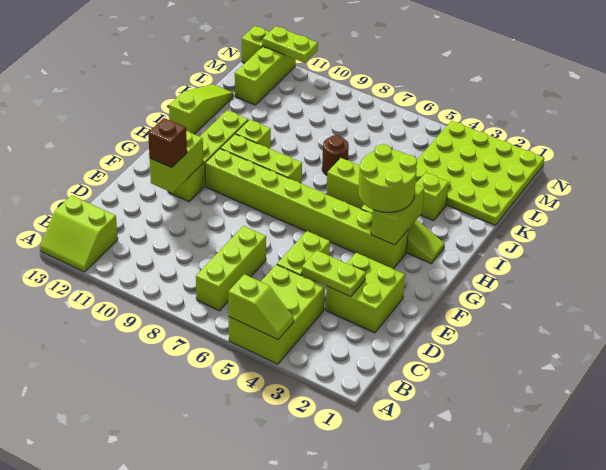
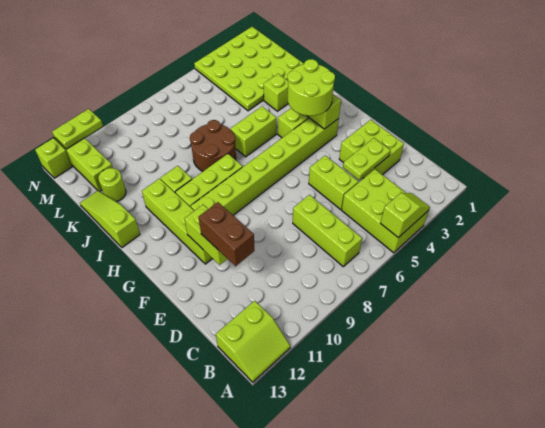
brown brick E11 level 3 -> brown brick D11:E11 level 3
brown round brick J7 level 1 -> brown round brick I7:J8 level 1
none -> lime round brick K12 level 1

